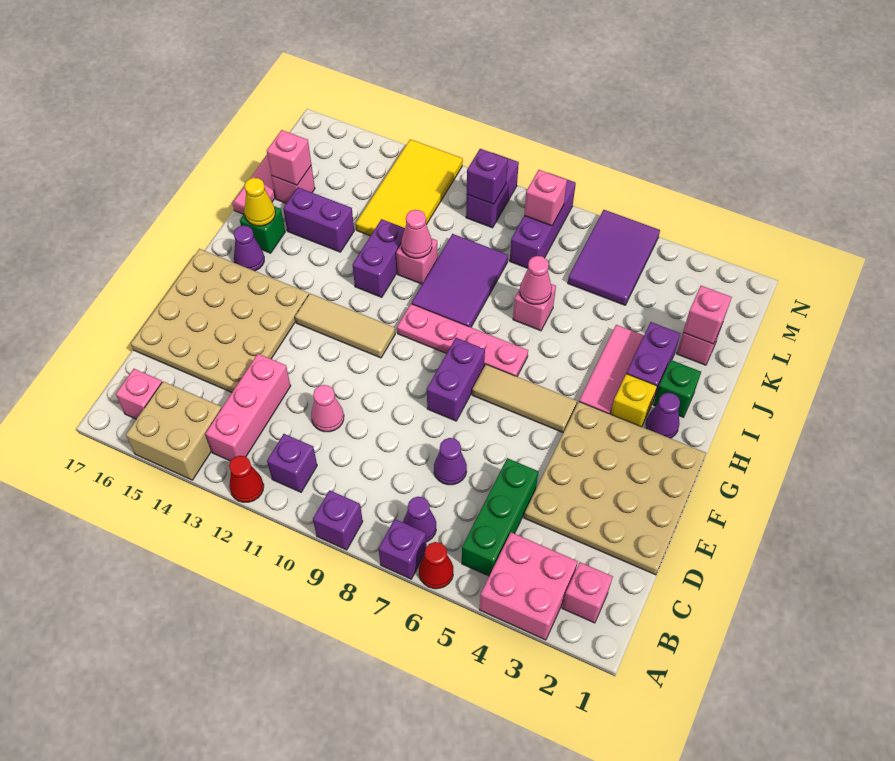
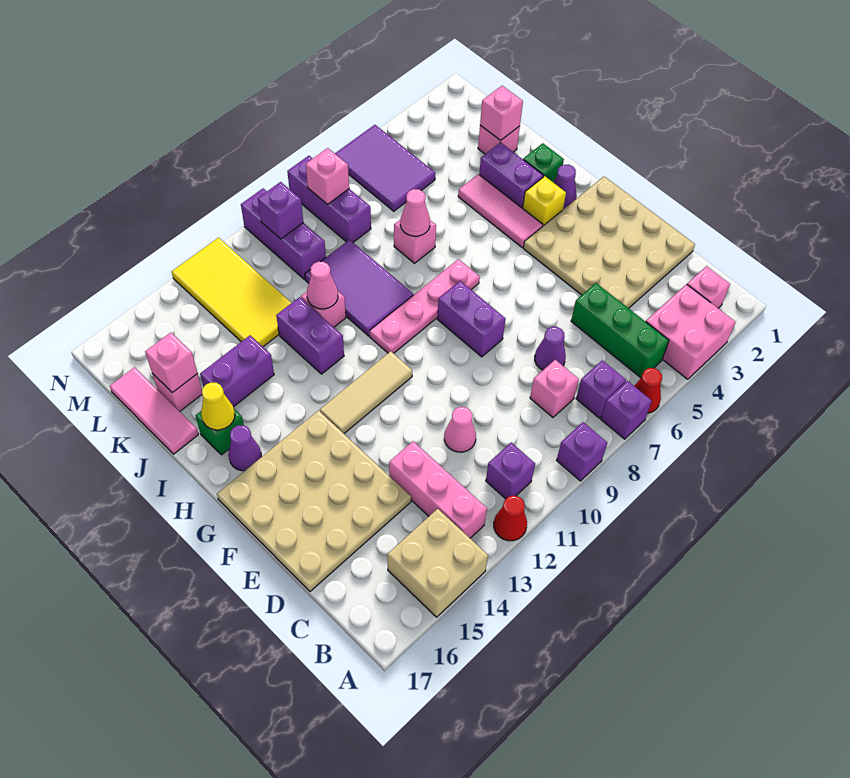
purple cone B7 level 1 -> purple brick B7 level 1
pink brick B16 level 1 -> pink brick C8 level 1
tan tile G5:G7 level 1 -> none
purple brick M10:N10 level 1 -> purple brick L10:N10 level 1

